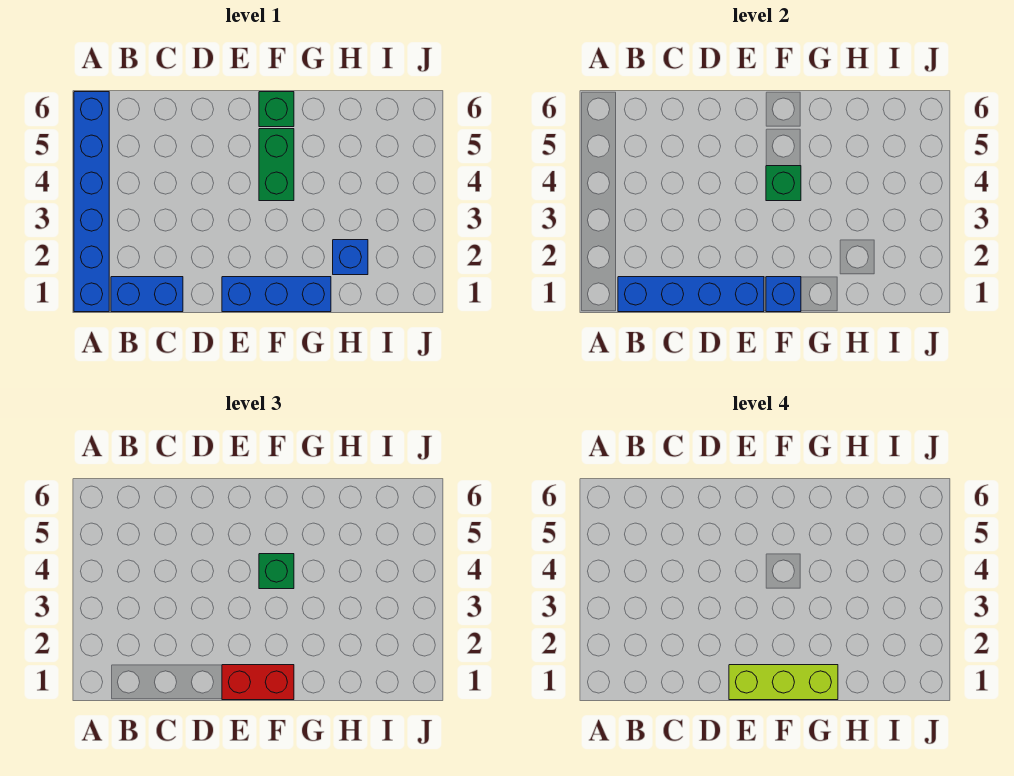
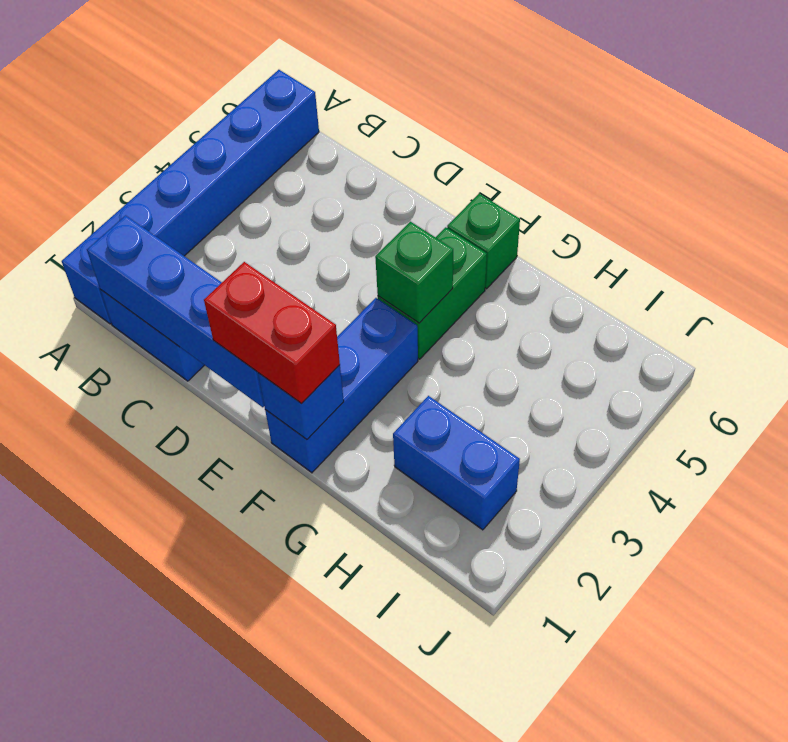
blue brick E1:G1 level 1 -> blue brick F1:F3 level 1
lime brick E1:G1 level 4 -> none
green brick F4 level 3 -> none
blue brick H2 level 1 -> blue brick H2:I2 level 1

